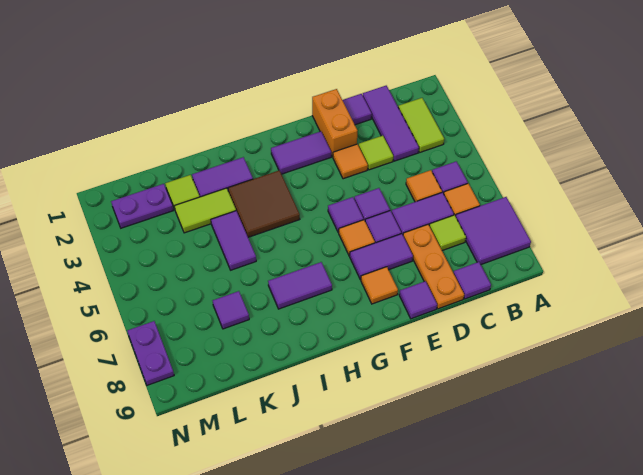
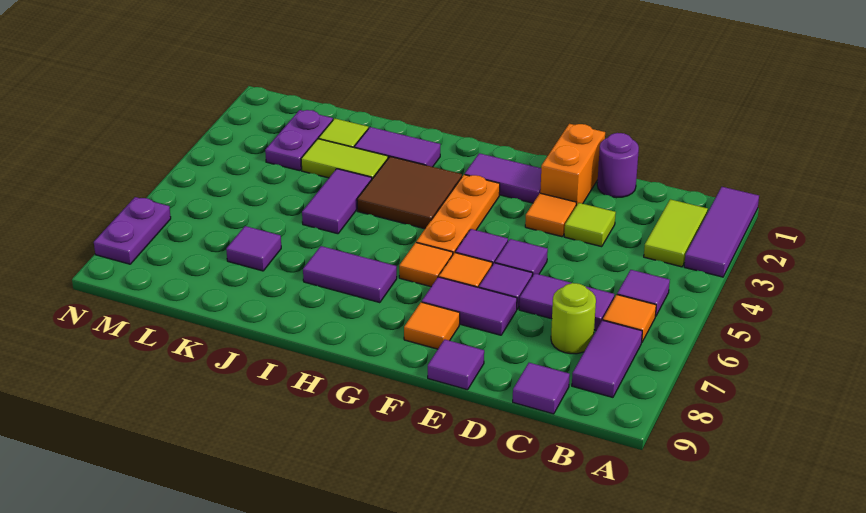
purple tile A7:B8 level 1 -> purple tile B7:B8 level 1
purple tile C1:C3 level 1 -> purple tile A1:A3 level 1
orange tile C5 level 1 -> orange tile G6 level 1
lime tile C7 level 1 -> lime round brick C7 level 1
purple tile D1 level 1 -> purple round brick D1 level 1
orange plate D7:D9 level 1 -> orange plate G3:G5 level 1
purple plate L2:M2 level 1 -> purple plate L2:L3 level 1

